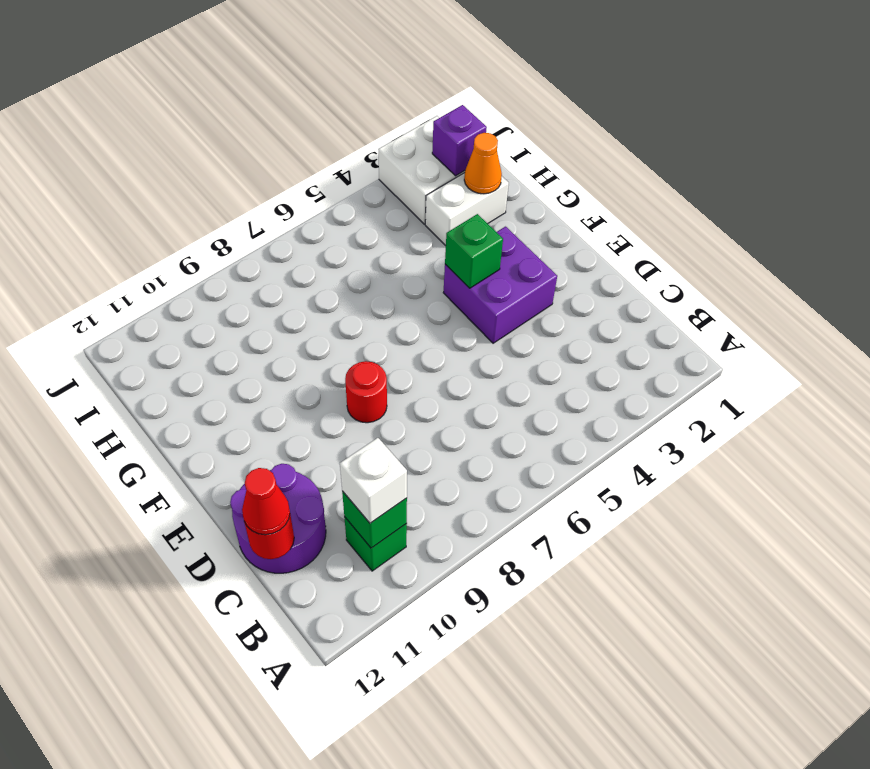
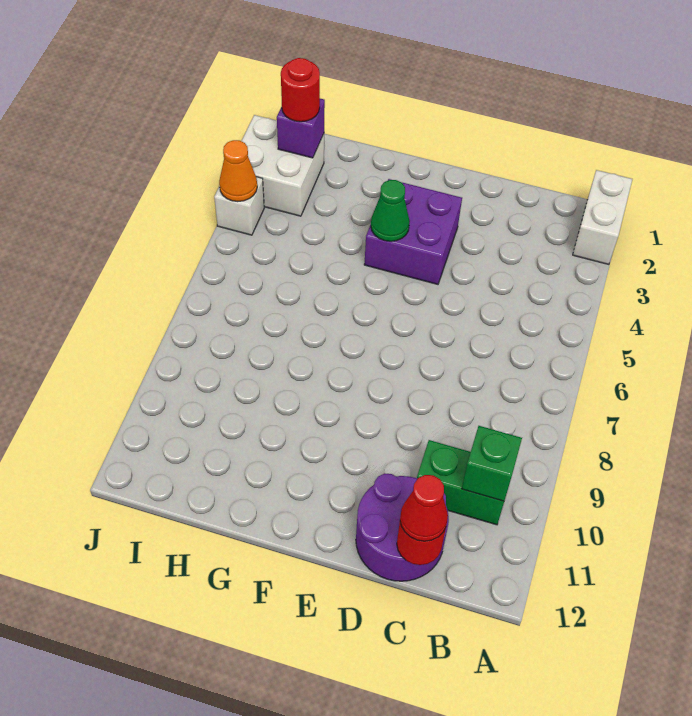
green brick B10 level 1 -> green brick B10:C10 level 1
white brick B10 level 3 -> white brick J4 level 1
red round brick E8 level 1 -> red round brick I2 level 3
green brick F4 level 2 -> green cone F4 level 2
white brick H2:H3 level 1 -> white brick A1:A2 level 1
orange cone H2 level 2 -> orange cone J4 level 2

